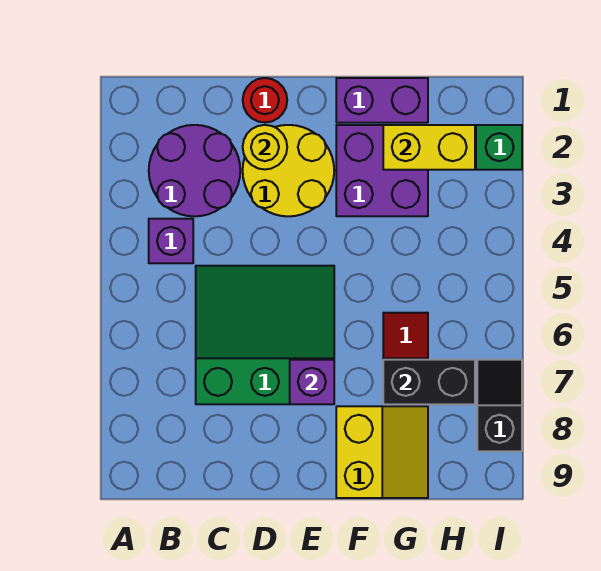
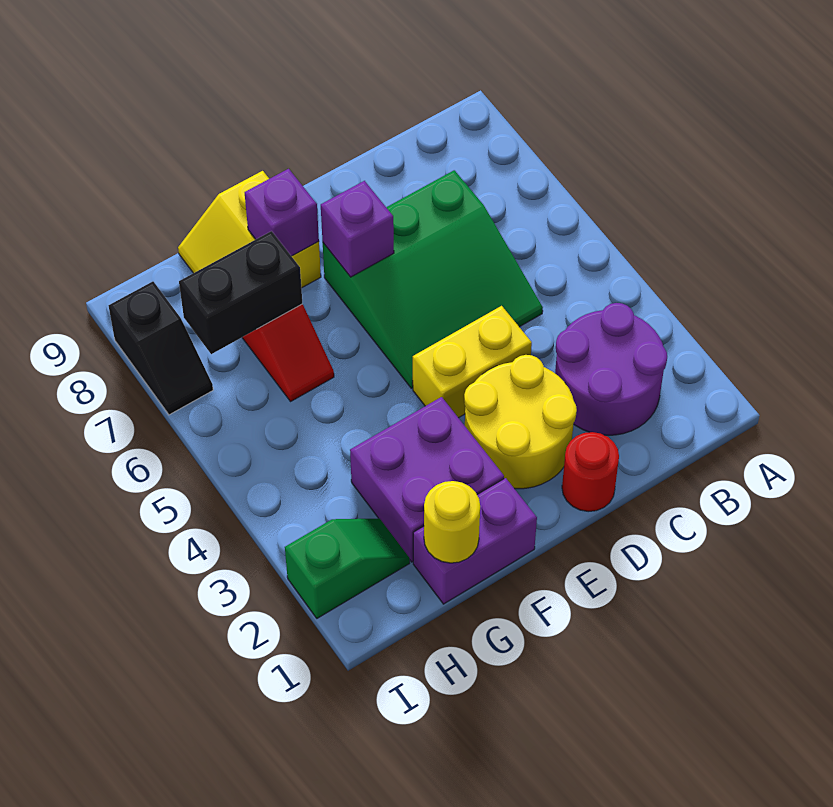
purple brick B4 level 1 -> purple brick F8 level 2
yellow round brick D2 level 2 -> yellow round brick G1 level 2
yellow brick G2:H2 level 2 -> yellow brick D4:E4 level 1

